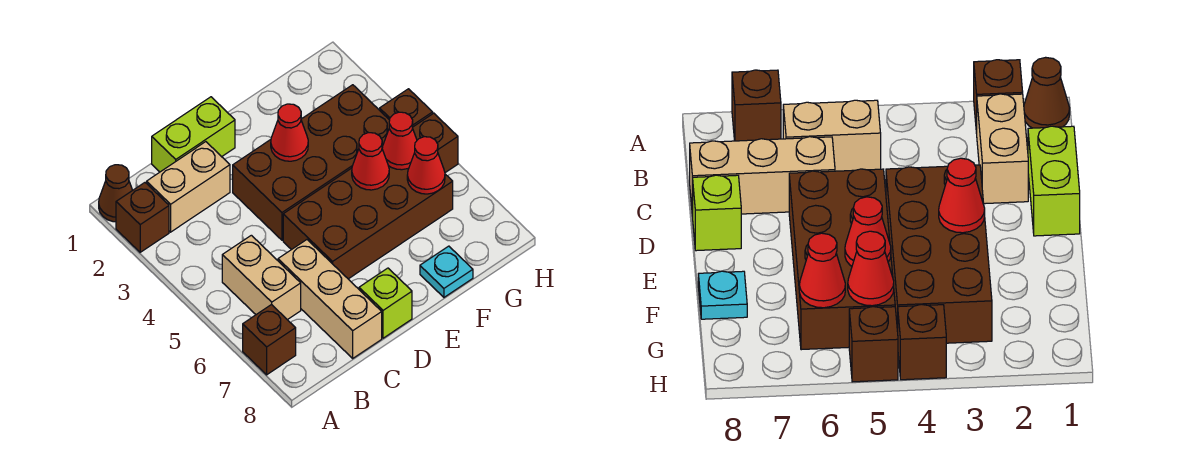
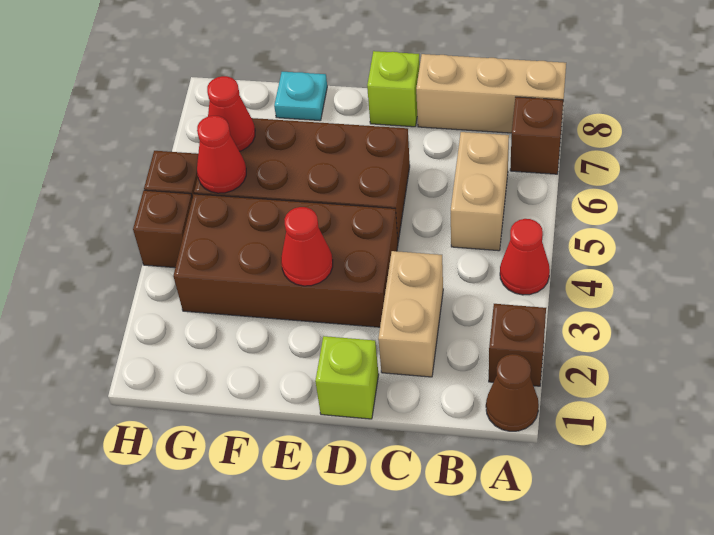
tan brick B2:C2 level 1 -> tan brick C2:C3 level 1
lime brick C1:D1 level 1 -> lime brick D1 level 1
tan brick C6:C8 level 1 -> tan brick A8:C8 level 1
red cone F5 level 2 -> red cone A4 level 1

